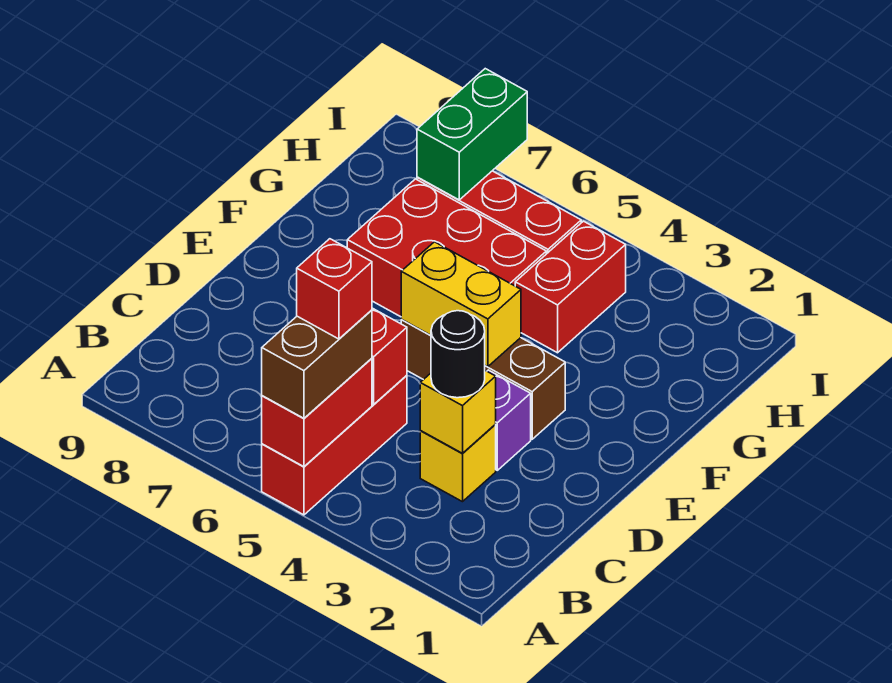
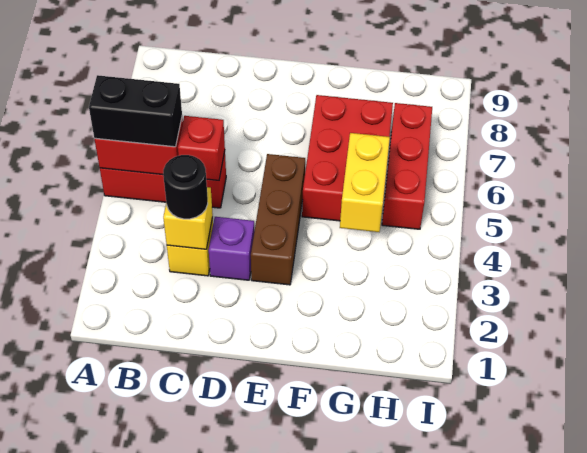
brown brick A5:B5 level 3 -> black brick A5:B5 level 3
red brick B5 level 4 -> none
yellow brick E4:E5 level 2 -> yellow brick G4:G5 level 2
red brick G4:H4 level 1 -> none
green brick H7:I7 level 2 -> none

